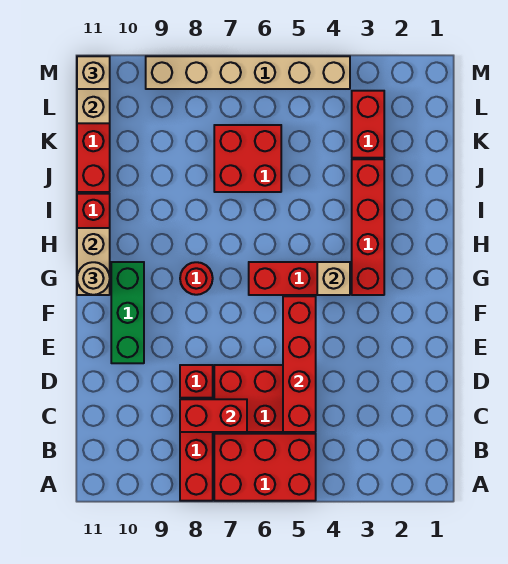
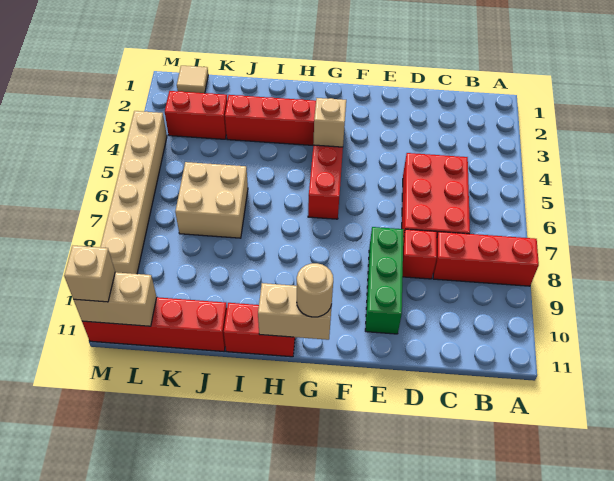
red brick A5:B7 level 1 -> none
red brick C5:F5 level 2 -> none
red brick C7:C8 level 2 -> none
green brick E10:G10 level 1 -> green brick E8:E10 level 1
red round brick G8 level 1 -> none
red brick J6:K7 level 1 -> tan brick J6:K7 level 1
none -> tan tile L1 level 1

